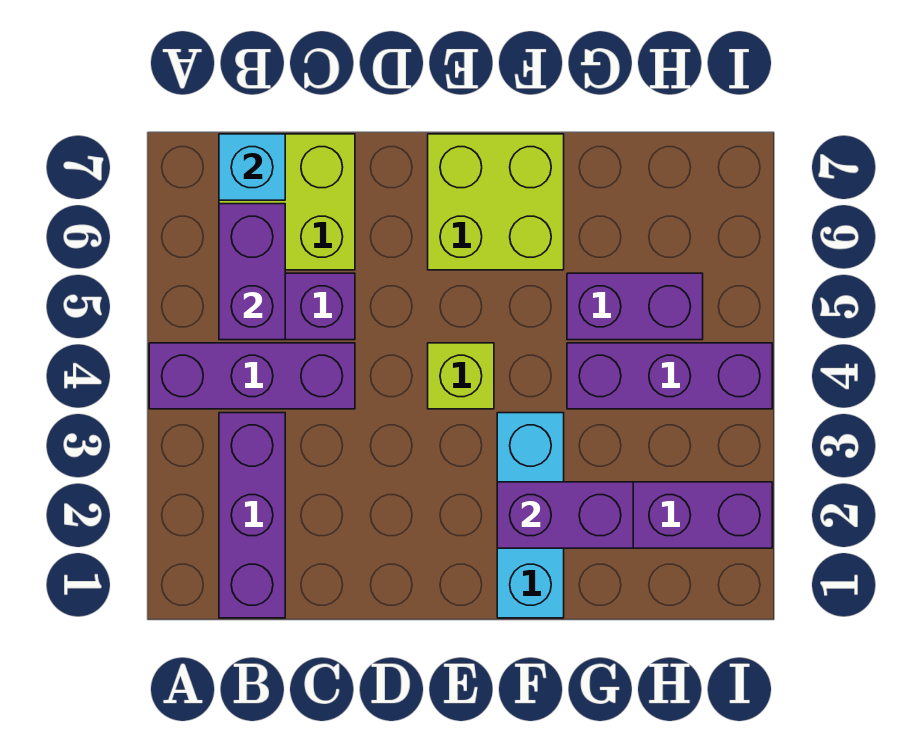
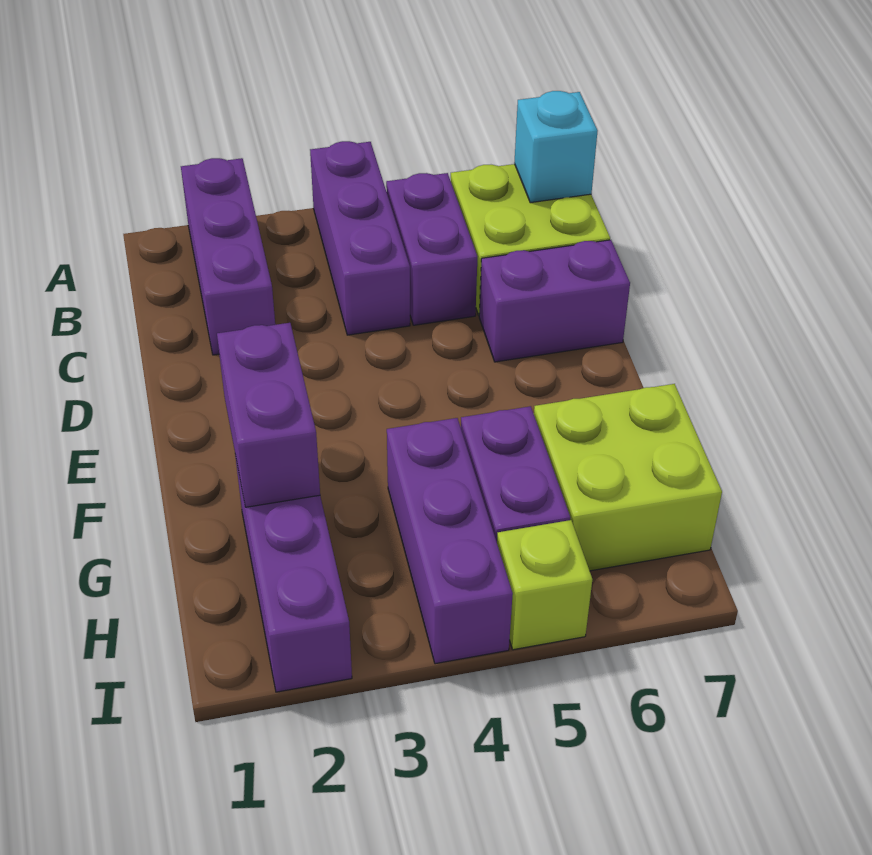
purple brick B1:B3 level 1 -> purple brick A2:C2 level 1
purple brick B5:B6 level 2 -> purple brick D6:D7 level 1
lime brick E4 level 1 -> lime brick I5 level 1
lime brick E6:F7 level 1 -> lime brick G6:H7 level 1
cyan brick F1:F3 level 1 -> none

